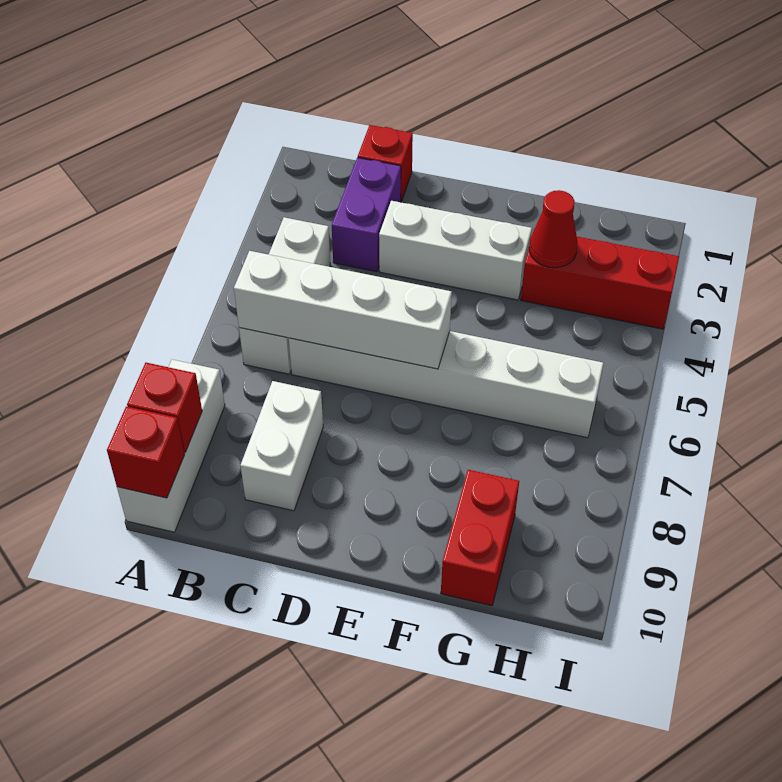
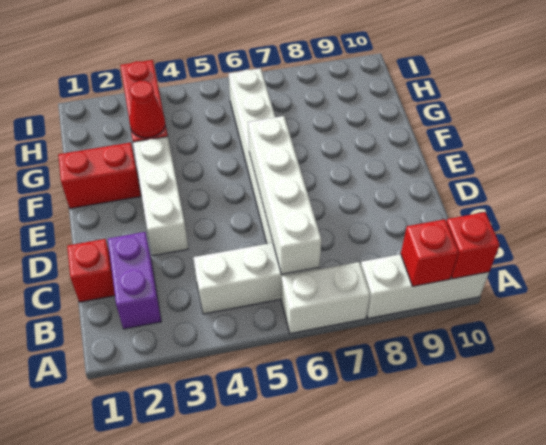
purple brick C2:C3 level 1 -> purple brick B2:C2 level 1
white brick C8:C9 level 1 -> white brick A6:A7 level 1
red brick G9:G10 level 1 -> red brick F1:F2 level 1

